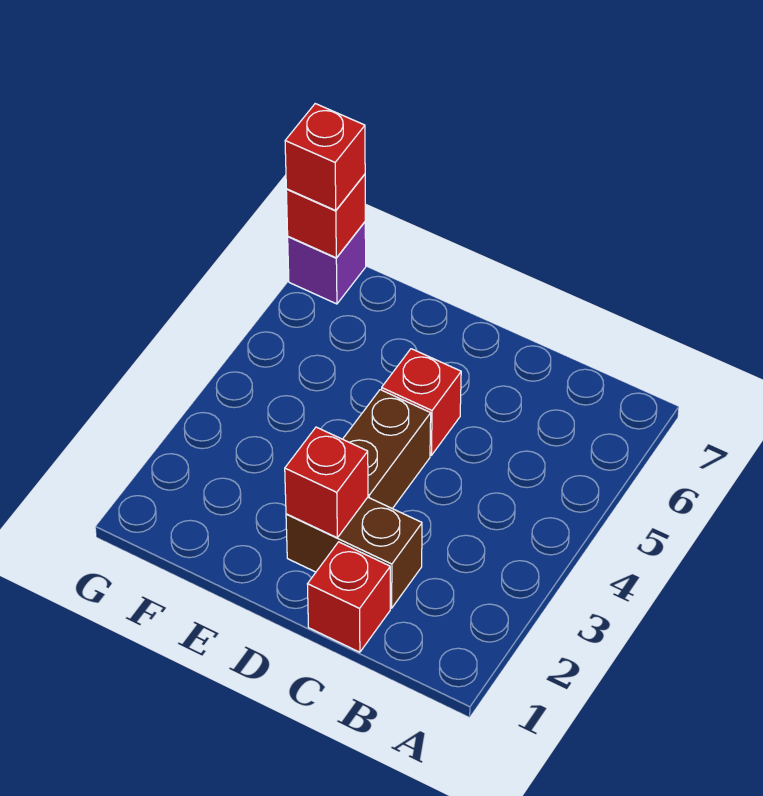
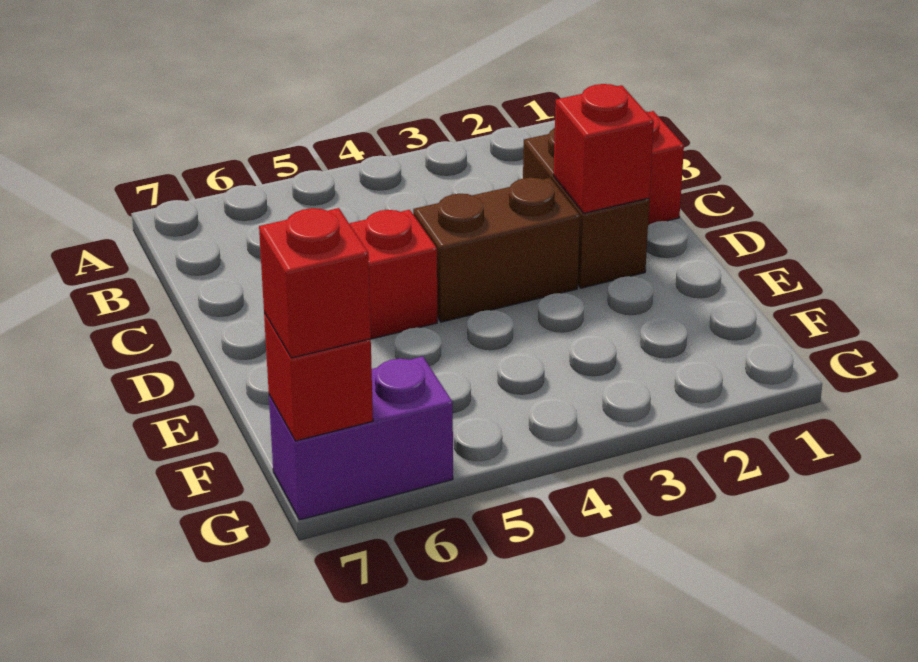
purple brick G7 level 1 -> purple brick G6:G7 level 1

